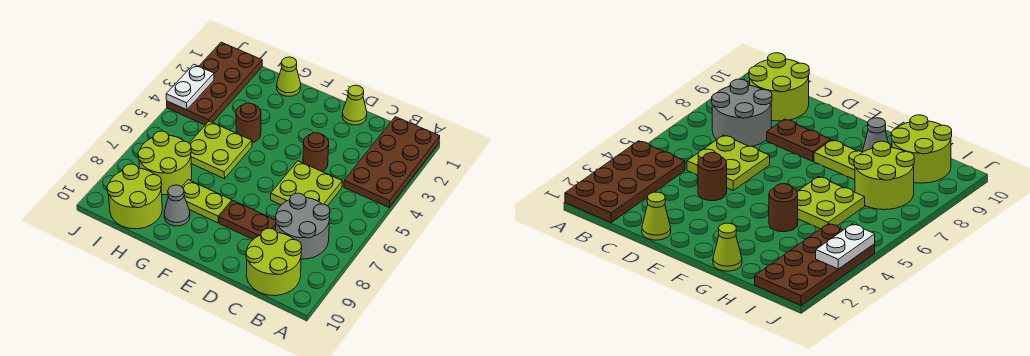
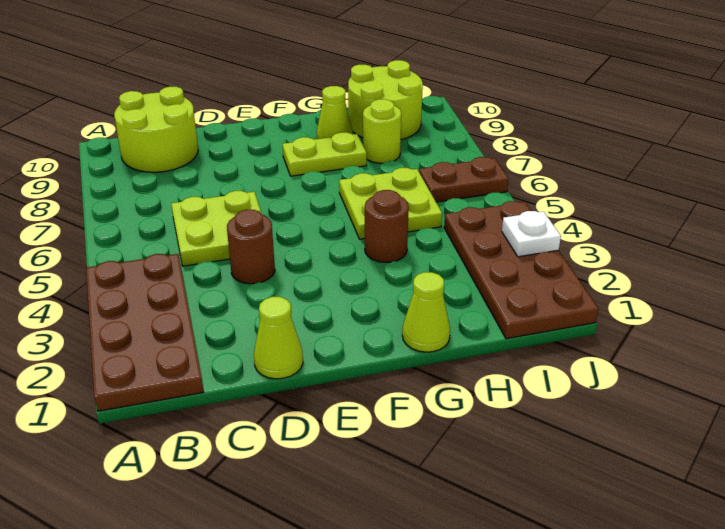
grey round brick B7:C8 level 1 -> none
brown plate D8:E8 level 1 -> brown plate I6:J6 level 1
grey cone G9 level 1 -> lime cone G9 level 1
lime round brick H7:I8 level 1 -> lime round brick H8 level 1
white plate J3:J4 level 2 -> white plate J3 level 2

